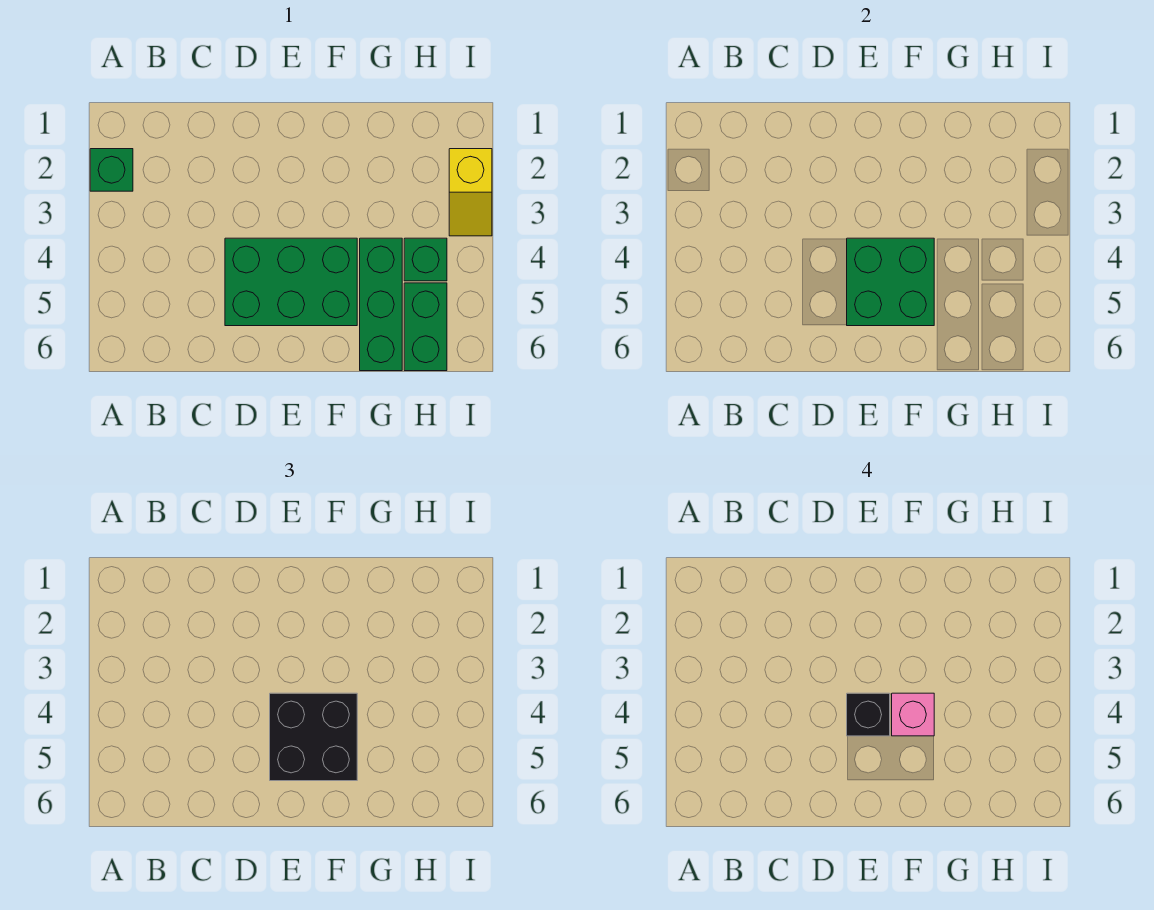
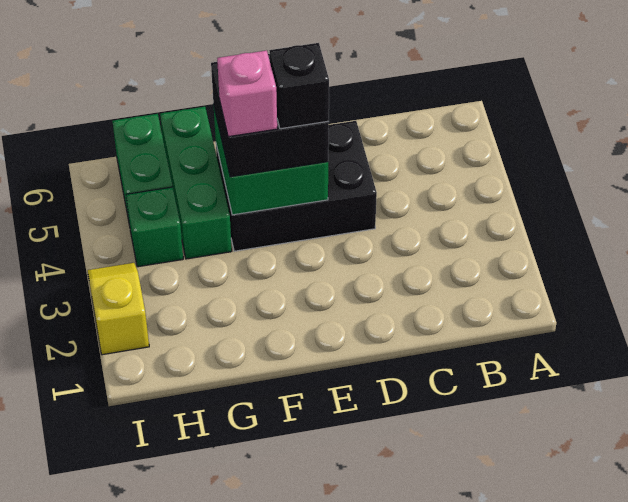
green brick A2 level 1 -> none
green brick D4:F5 level 1 -> black brick D4:F5 level 1

